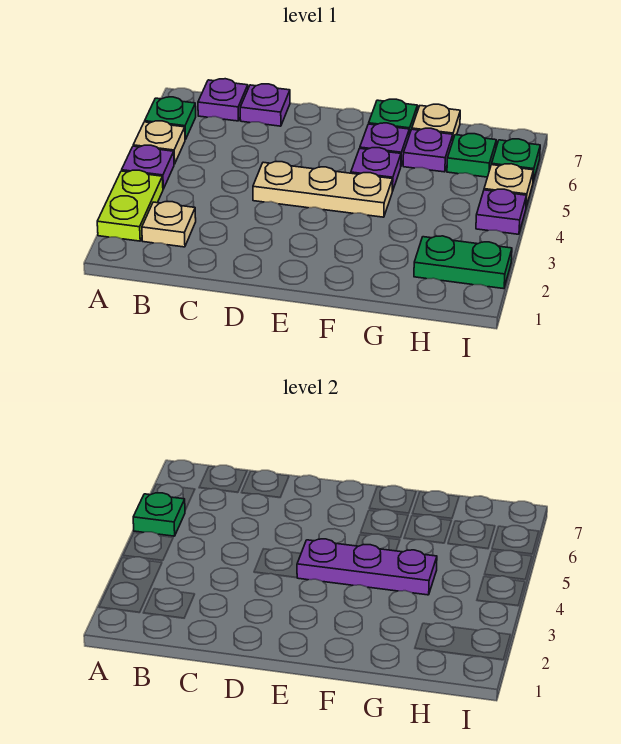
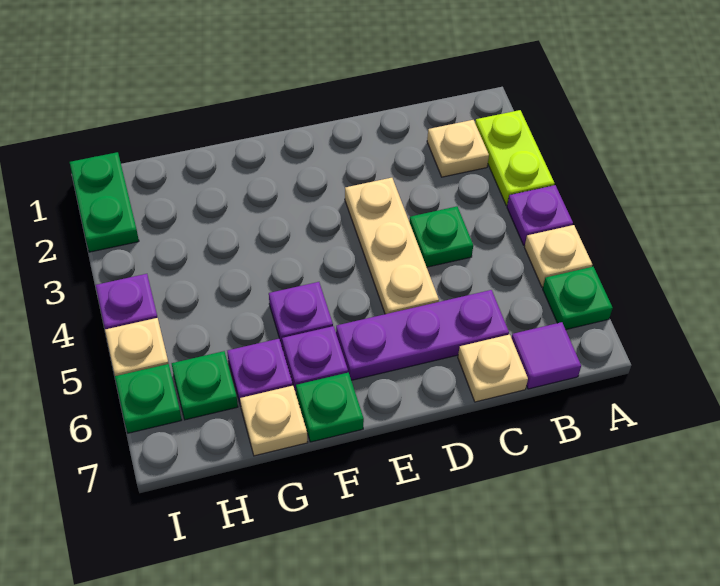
green plate A5 level 2 -> green plate C4 level 1
purple plate B7 level 1 -> purple tile B7 level 1
purple plate C7 level 1 -> tan plate C7 level 1
tan plate D4:F4 level 1 -> tan plate D3:D5 level 1
purple plate E4:G4 level 2 -> purple plate C6:E6 level 1
green plate H2:I2 level 1 -> green plate I1:I2 level 1

